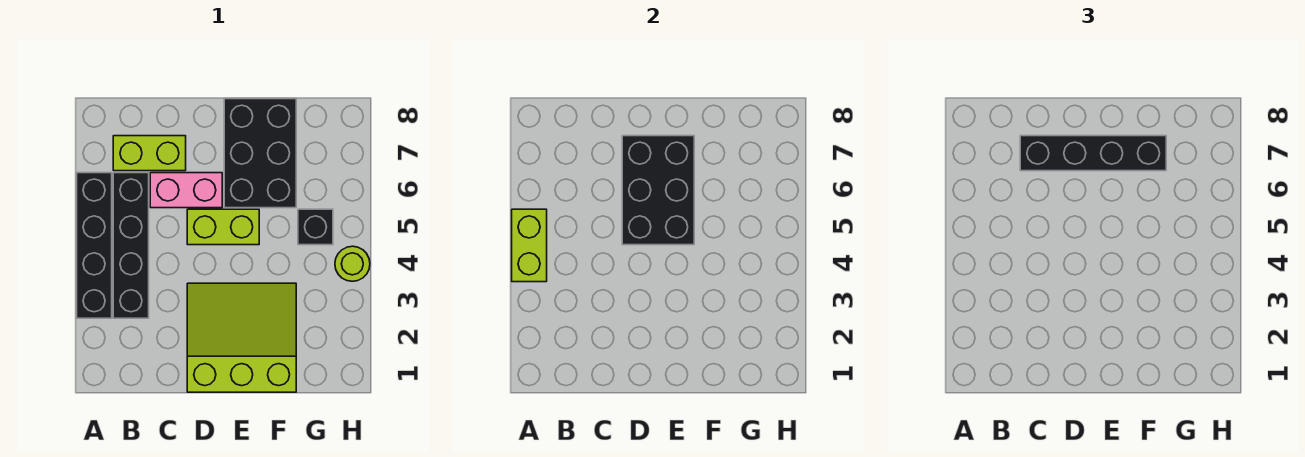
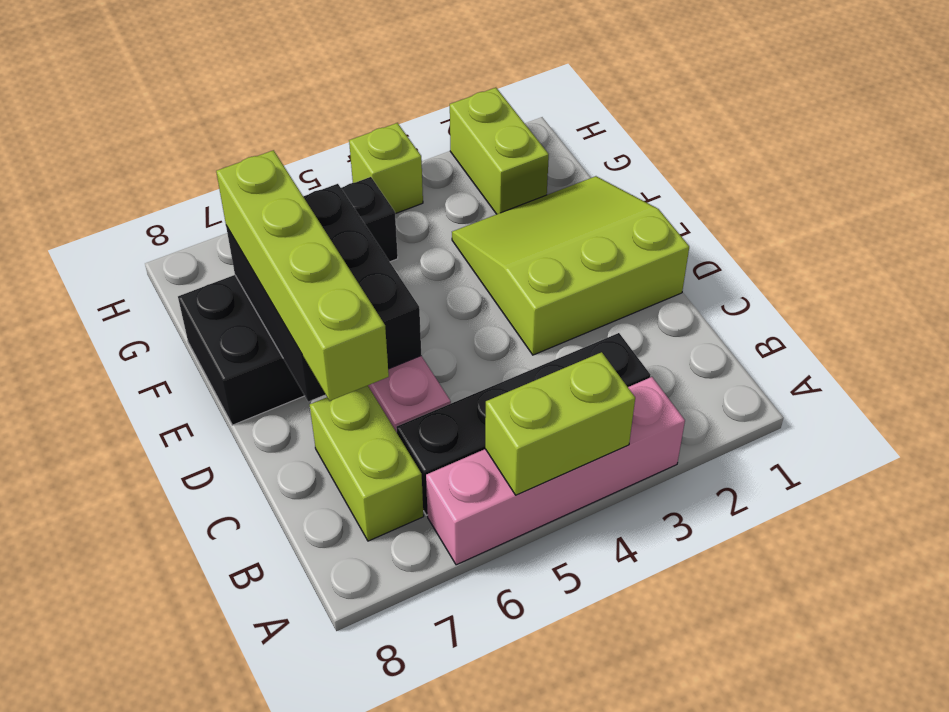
black brick A3:A6 level 1 -> pink brick A3:A6 level 1
black brick C7:F7 level 3 -> lime brick C7:F7 level 3
lime slope D1:F3 level 1 top 1 -> lime slope D1:F3 level 1 top D
lime brick D5:E5 level 1 -> lime brick G2:H2 level 1
black brick D5:E7 level 2 -> black brick D6:F7 level 2
lime round brick H4 level 1 -> lime brick H4 level 1

